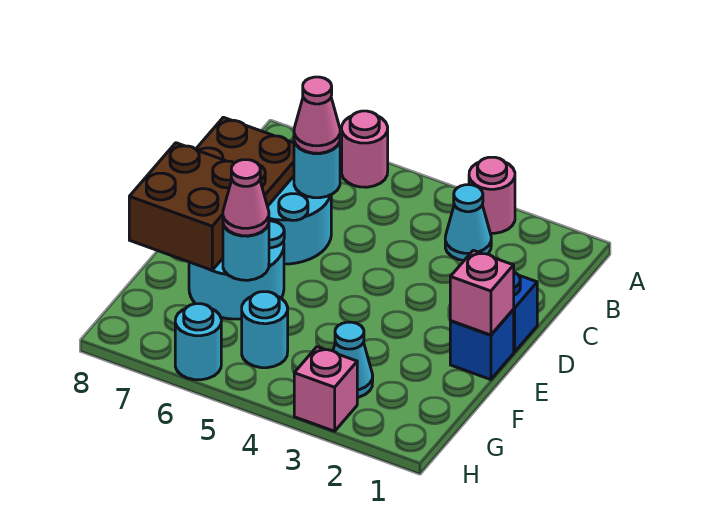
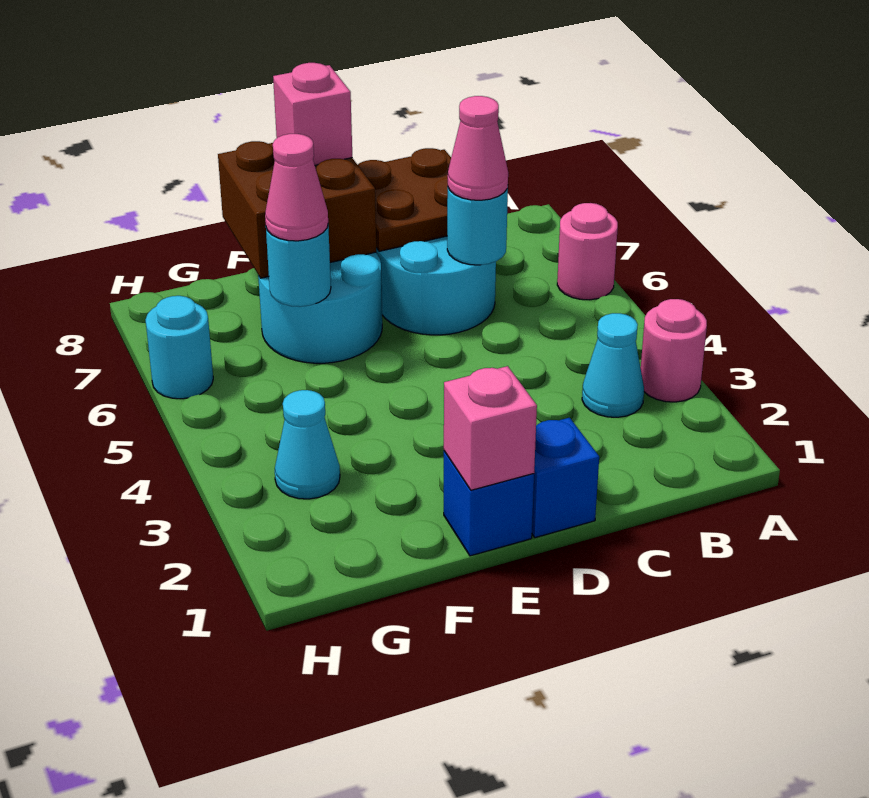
cyan round brick G5 level 1 -> none
pink brick H3 level 1 -> pink brick E8 level 3

